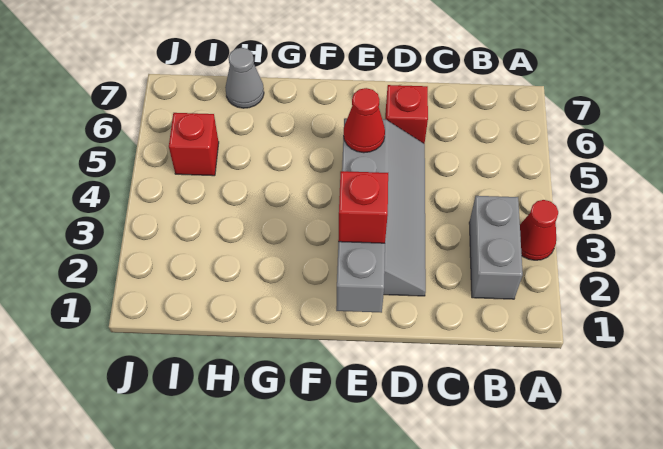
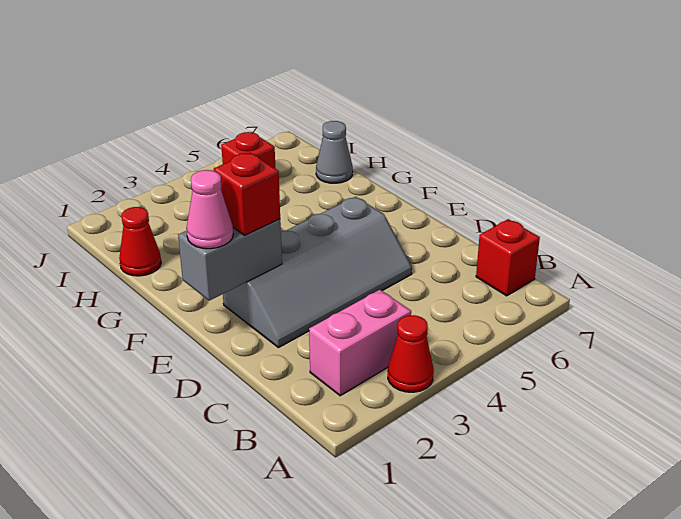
grey brick B2:B3 level 1 -> pink brick B2:B3 level 1
red brick D6 level 1 -> red brick B7 level 1
none -> pink cone E1 level 3
red cone E5 level 2 -> red cone H1 level 1

